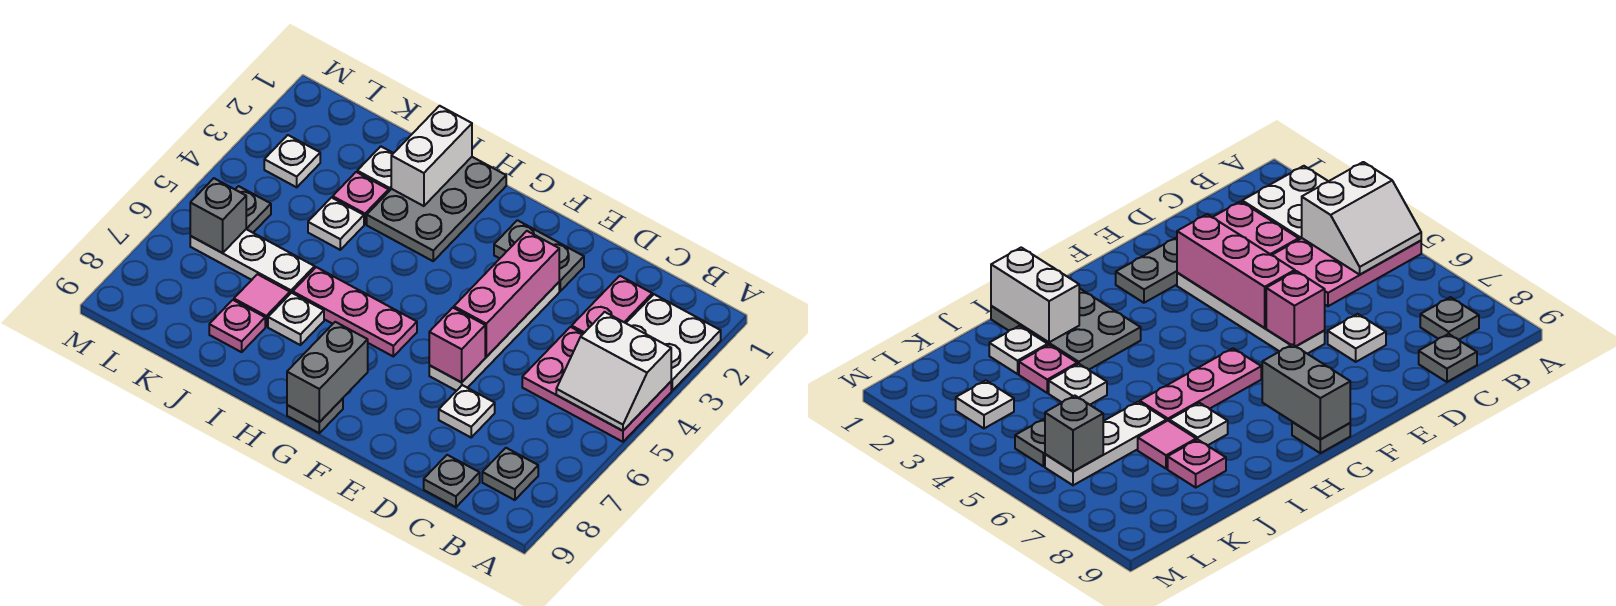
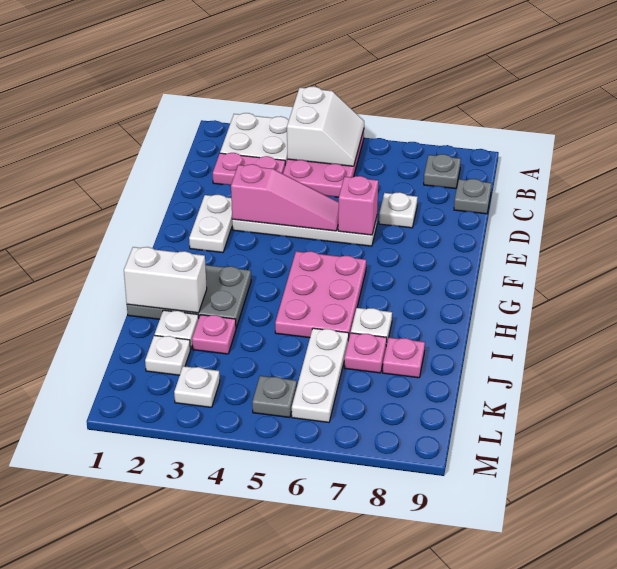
grey plate E2:F2 level 1 -> white plate E2:F2 level 1
pink brick E3:E5 level 2 -> pink slope E3:E5 level 2 top 3
pink plate G6:I6 level 1 -> pink plate G5:I6 level 1
grey brick G8:G9 level 2 -> none
grey plate G9 level 1 -> none
white plate J4 level 1 -> white plate K2 level 1
pink tile J7 level 1 -> pink plate J7 level 1
grey brick L6 level 2 -> none

